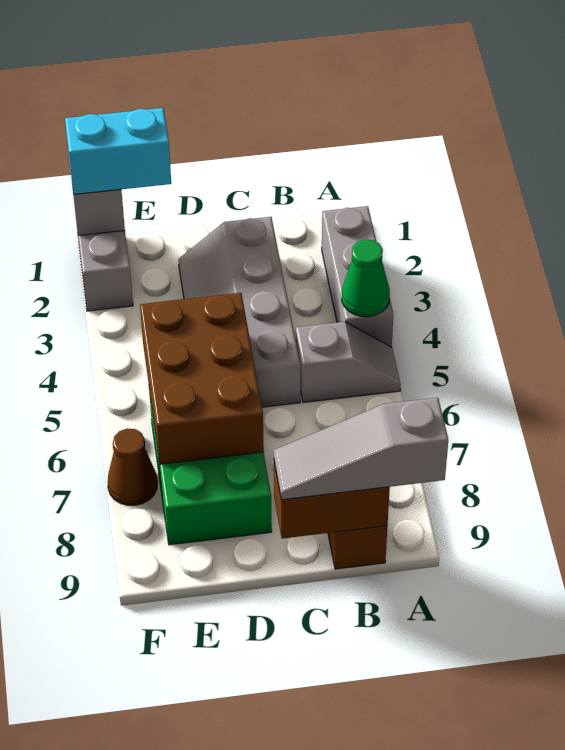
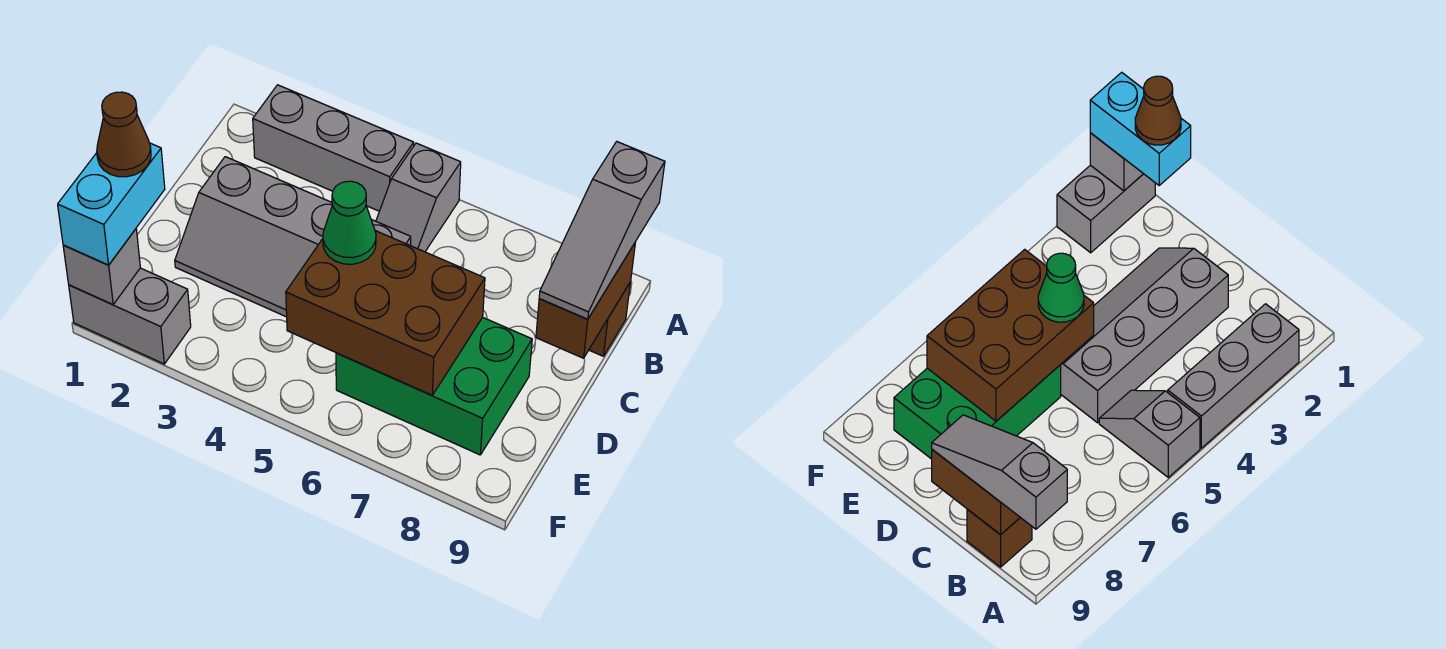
green cone A4 level 2 -> green cone D5 level 3
grey slope A5:B5 level 1 top B -> grey slope A5:B5 level 1 top A
brown cone F7 level 1 -> brown cone E1 level 4

